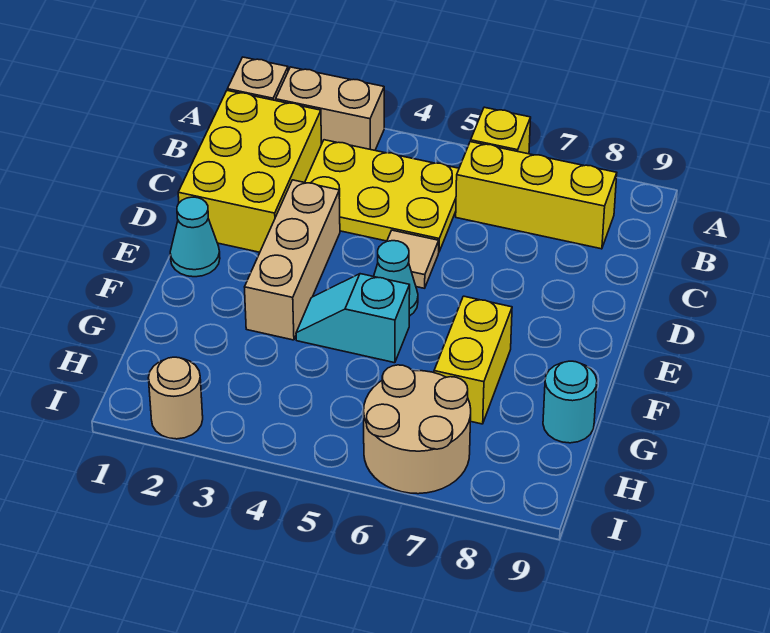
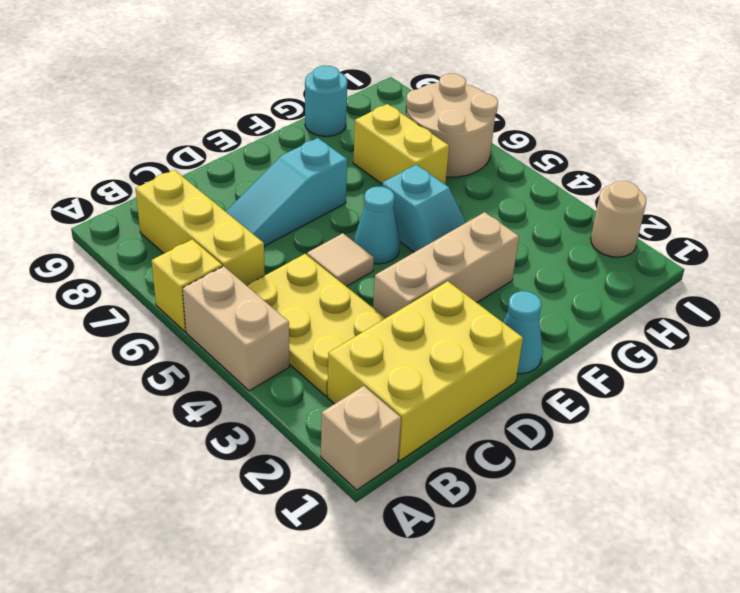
tan brick A2:A3 level 1 -> tan brick A4:A5 level 1
none -> cyan slope C7:E7 level 1 top E
yellow brick F7:G7 level 1 -> yellow brick G6:G7 level 1

